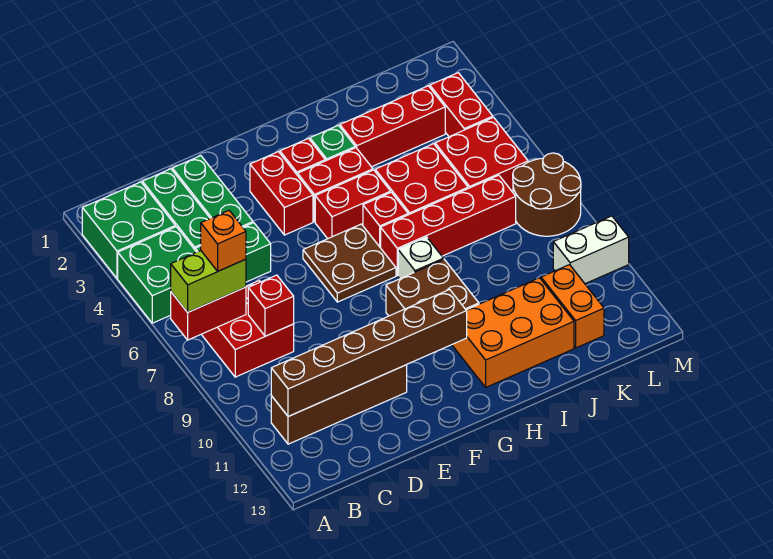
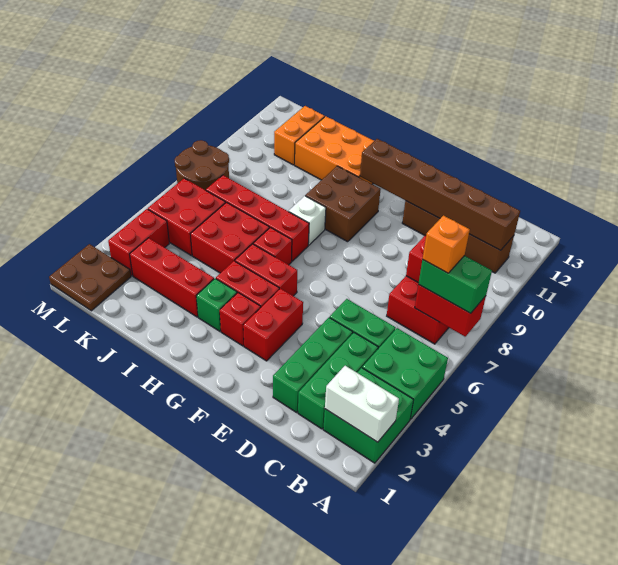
lime brick A7:B7 level 3 -> green brick A7:B7 level 3
brown plate F6:G7 level 1 -> brown plate L1:M2 level 1
white brick L10:M10 level 1 -> white brick A2:B2 level 2

